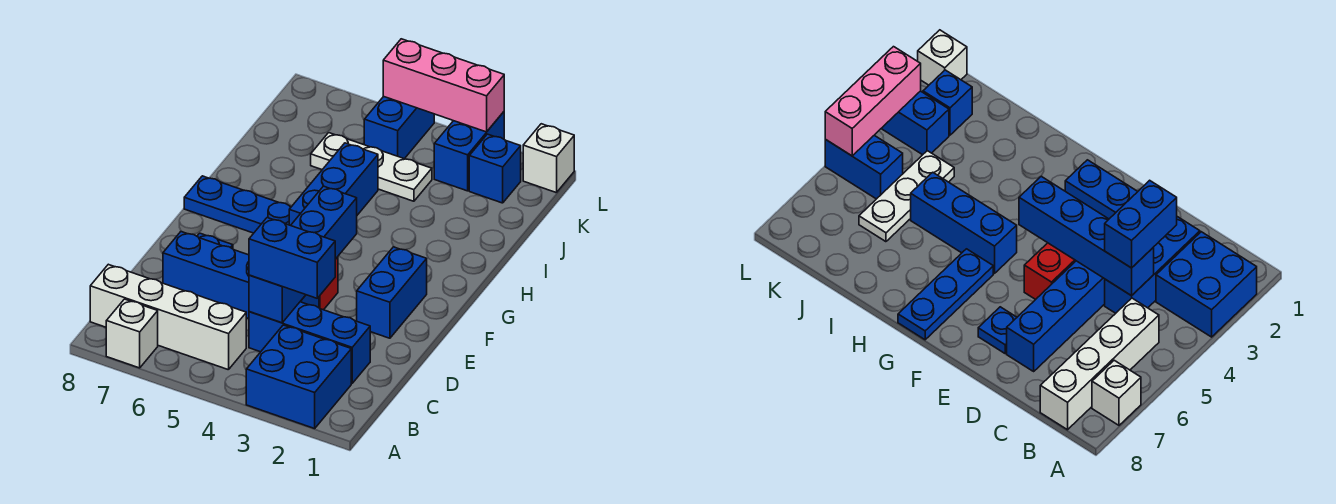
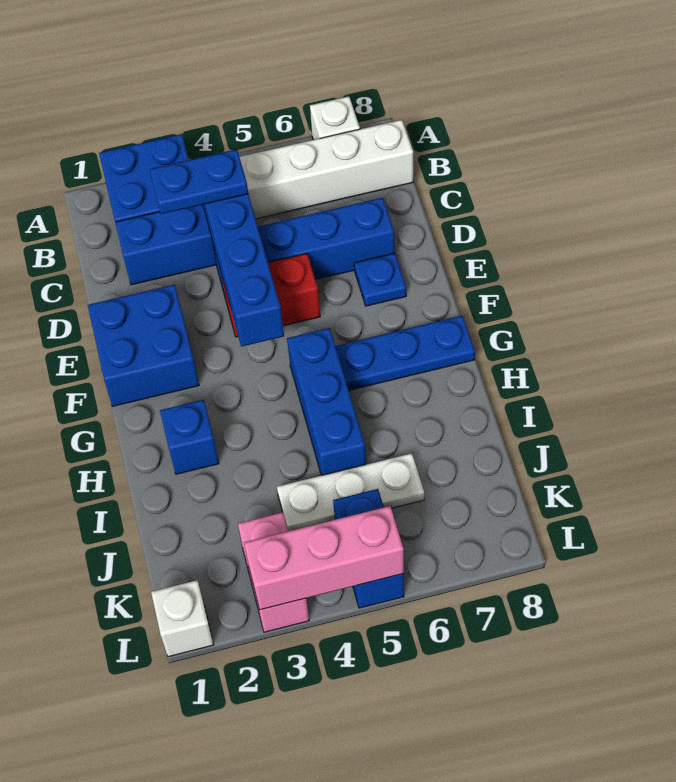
blue brick C3:C4 level 3 -> blue plate C3:C4 level 3
blue brick E2:F2 level 1 -> blue brick E1:F2 level 1
blue brick K2 level 1 -> blue brick H2 level 1
blue brick K3:L3 level 1 -> pink brick K3:L3 level 1

